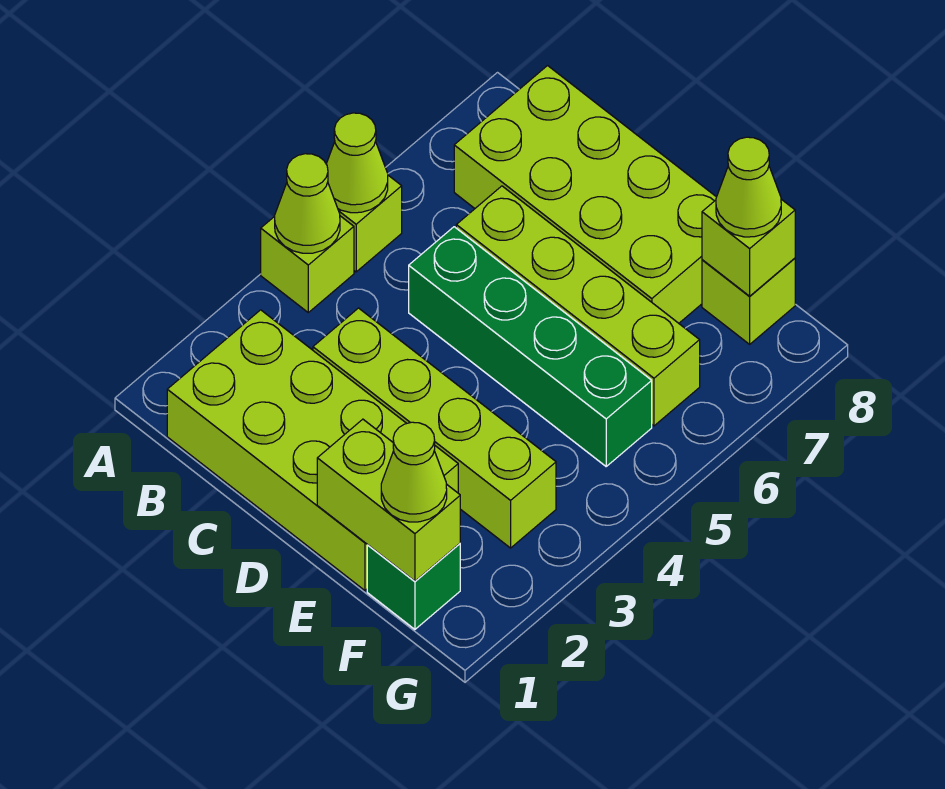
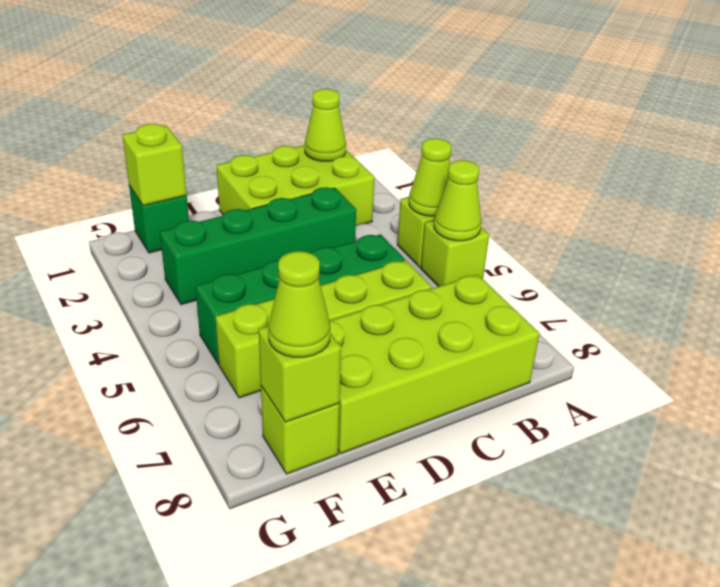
lime brick B1:E2 level 1 -> lime brick B1:D2 level 1
lime brick C3:F3 level 1 -> green brick C3:F3 level 1
lime brick E1:F1 level 2 -> lime brick F1 level 2
lime cone F1 level 3 -> lime cone B1 level 2

